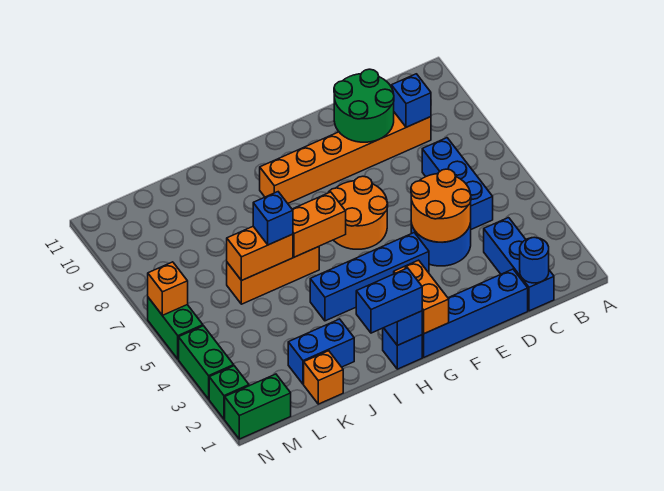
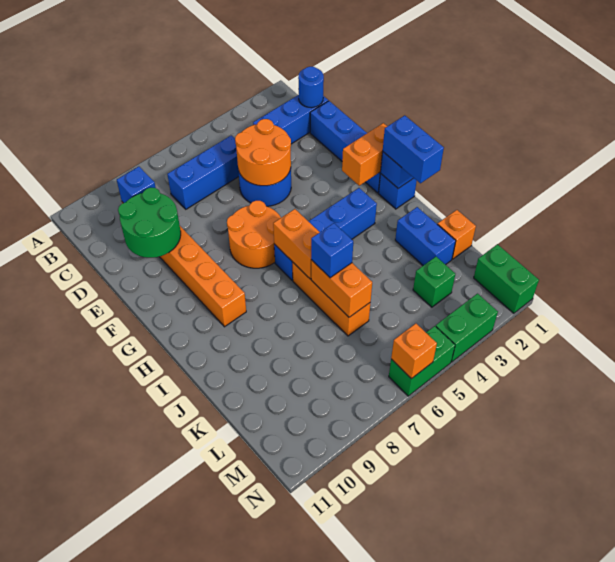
blue brick F4:I4 level 1 -> blue brick H3:H6 level 1
green brick N2 level 1 -> green brick L3 level 1

